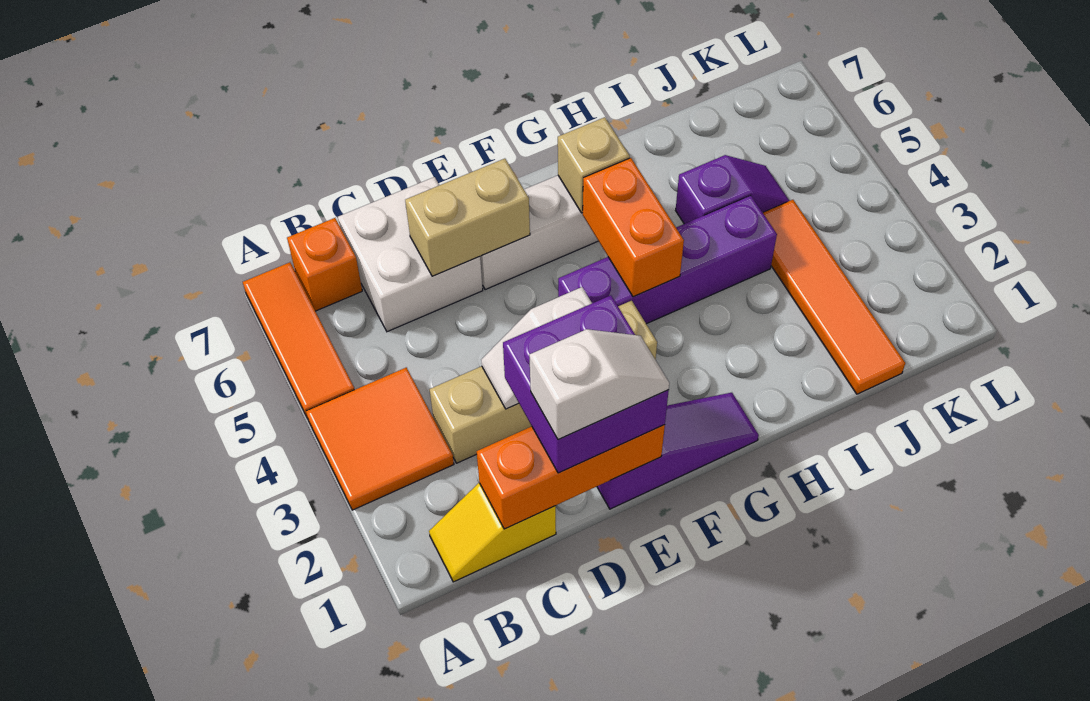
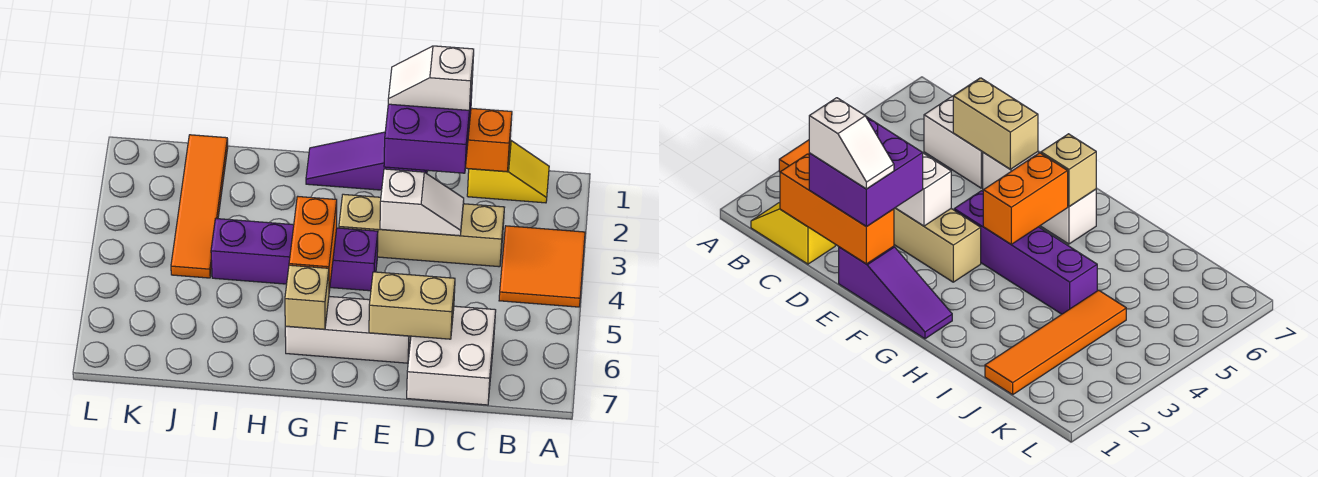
orange tile A5:A7 level 1 -> none
orange brick B7 level 1 -> none
purple slope I5:J5 level 1 top I -> none

